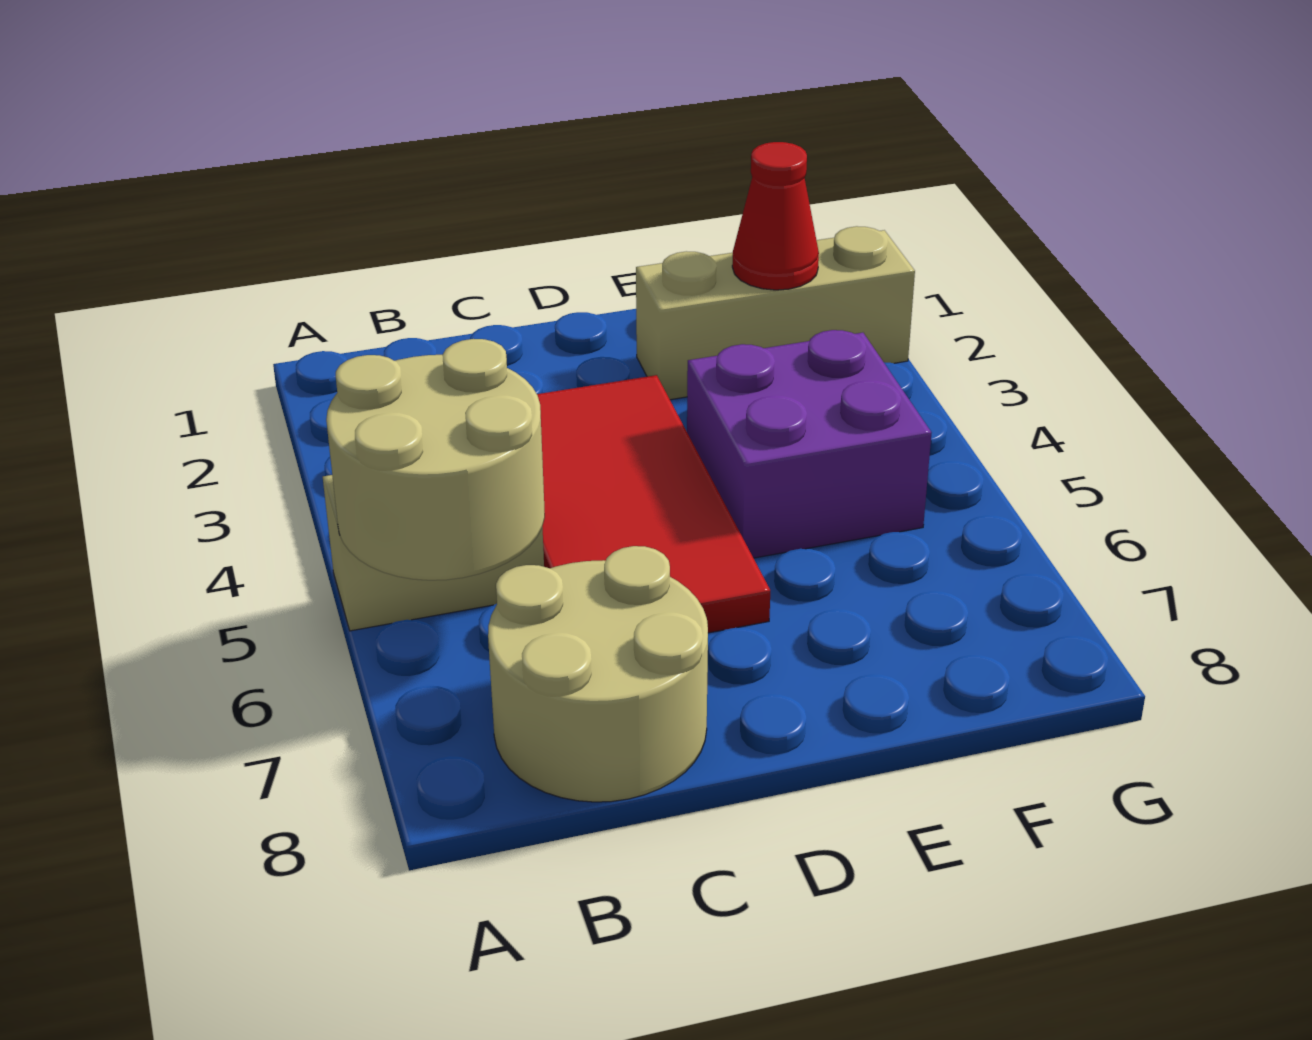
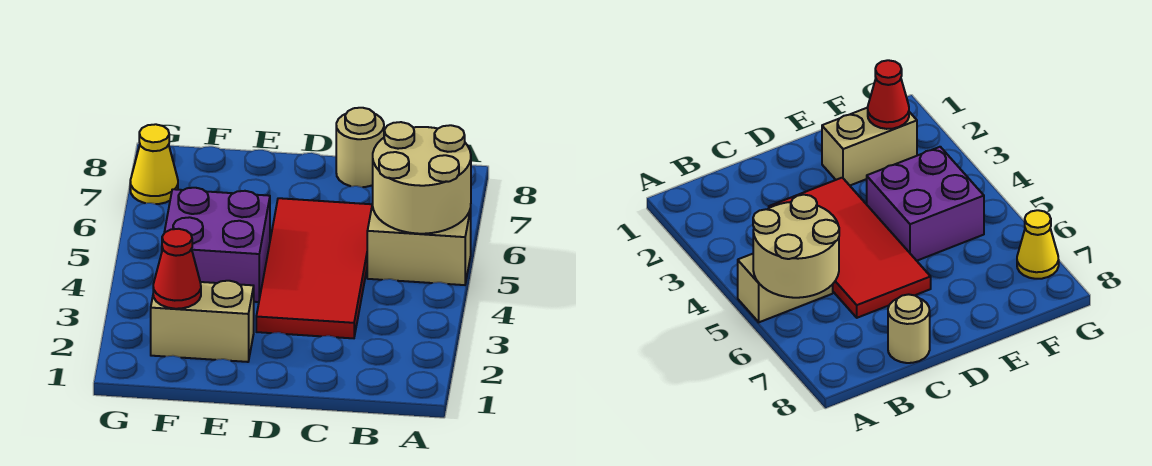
tan round brick B7:C8 level 1 -> tan round brick C8 level 1
tan brick E2:G2 level 1 -> tan brick E2:F2 level 1
none -> yellow cone G7 level 1

